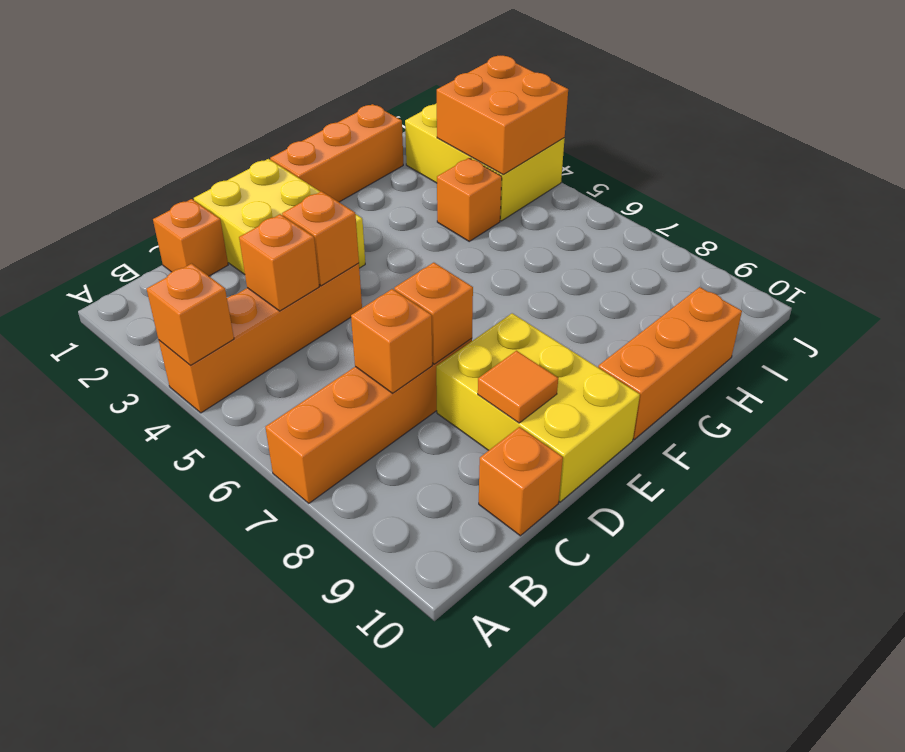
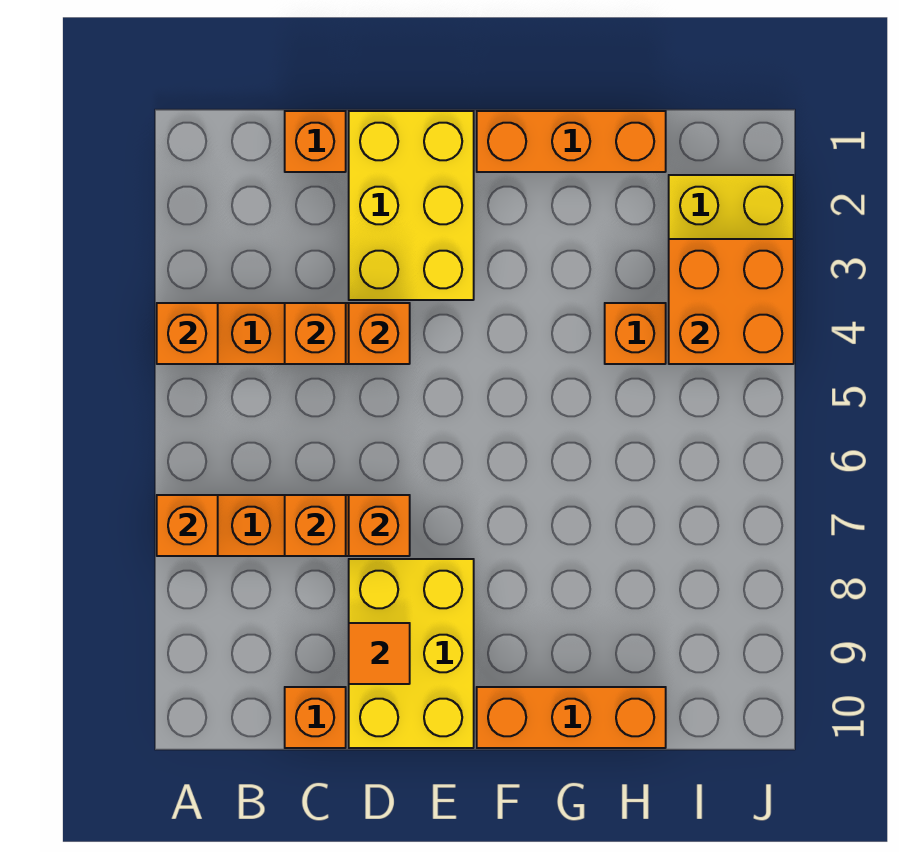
none -> orange brick A7 level 2

